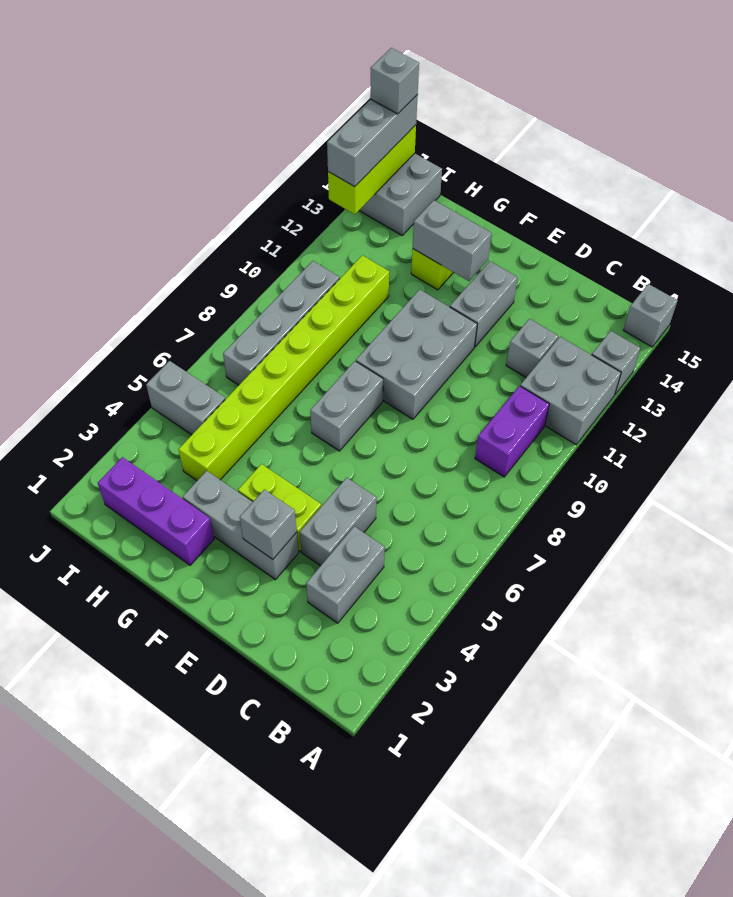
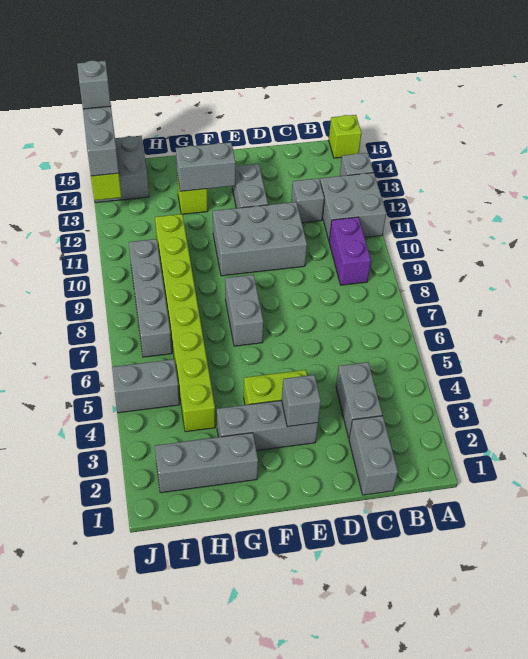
grey brick A15 level 1 -> lime brick A15 level 1
grey brick D4:D5 level 1 -> grey brick C1:C2 level 1
grey brick E9:F11 level 1 -> grey brick D10:F11 level 1
purple brick G2:I2 level 1 -> grey brick G2:I2 level 1

